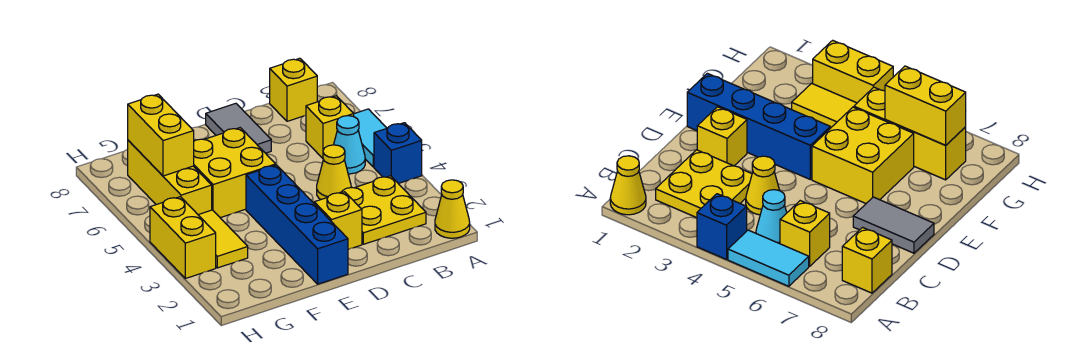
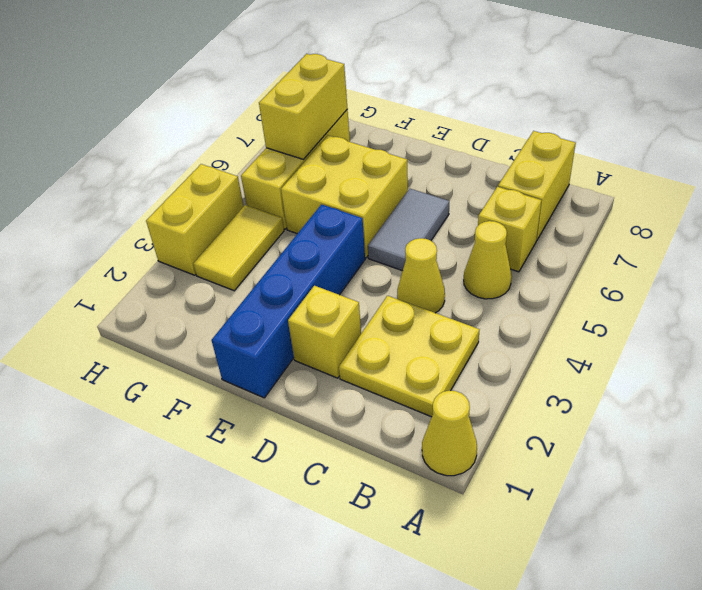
blue brick A4 level 1 -> none
cyan tile A5:A6 level 1 -> none
cyan cone B5 level 1 -> yellow cone B5 level 1
yellow brick B8 level 1 -> yellow brick B7:B8 level 1
grey tile D7:D8 level 1 -> grey tile D5:D6 level 1

